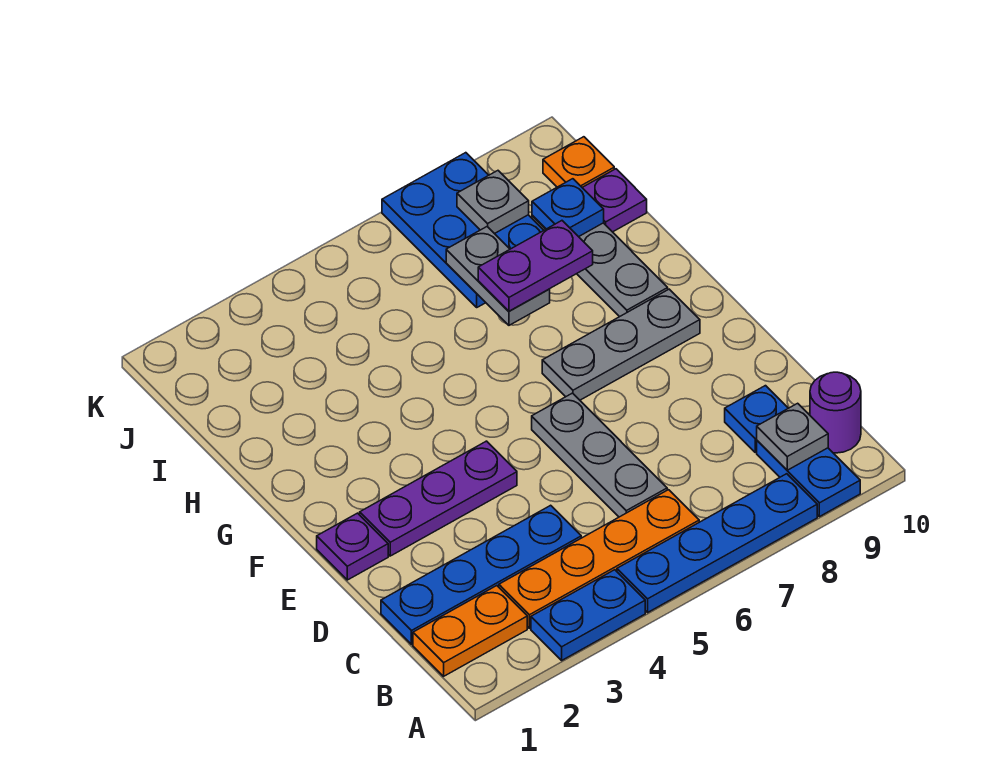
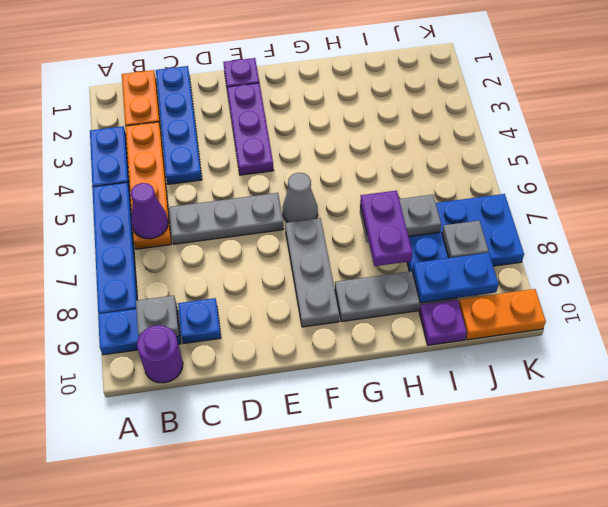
none -> purple cone B6 level 2
none -> grey cone F6 level 1
blue plate I9 level 2 -> blue plate I9:J9 level 2
orange plate J10 level 1 -> orange plate J10:K10 level 1

